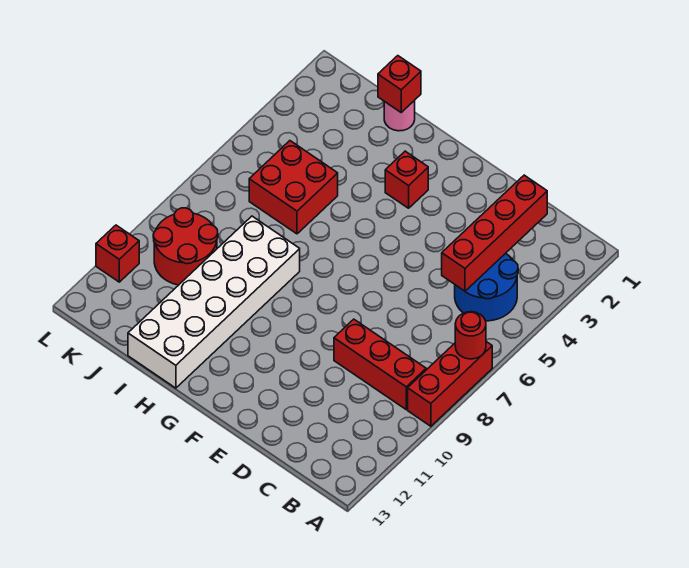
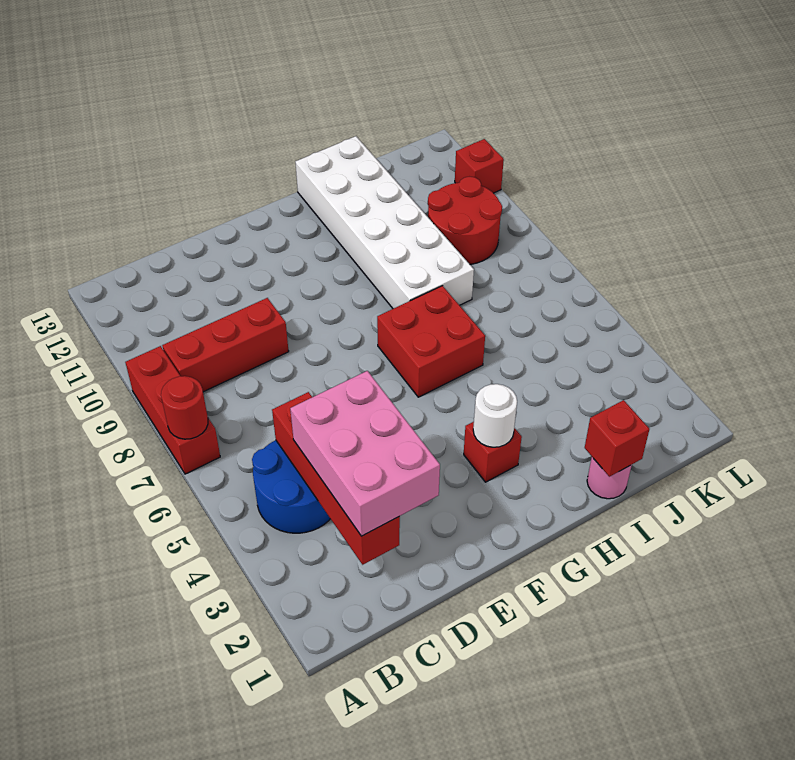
none -> pink brick C2:D4 level 3
none -> white round brick G3 level 2
red brick I5:J6 level 1 -> red brick G6:H7 level 1

